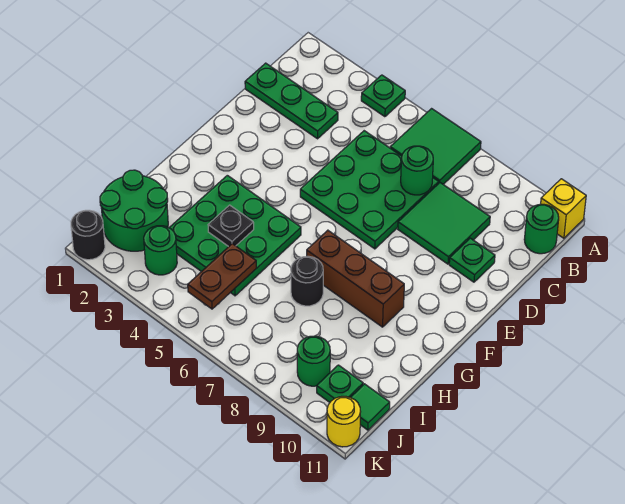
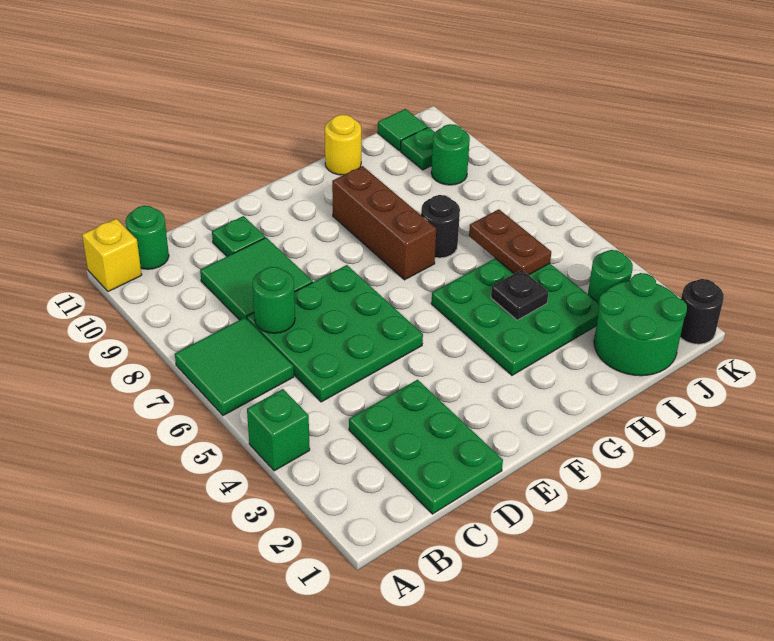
green plate A4 level 1 -> green brick A4 level 1
green plate C1:C3 level 1 -> green plate C1:D3 level 1
brown plate I5:J5 level 2 -> brown plate I5:I6 level 2
yellow round brick K11 level 1 -> yellow round brick H11 level 1

